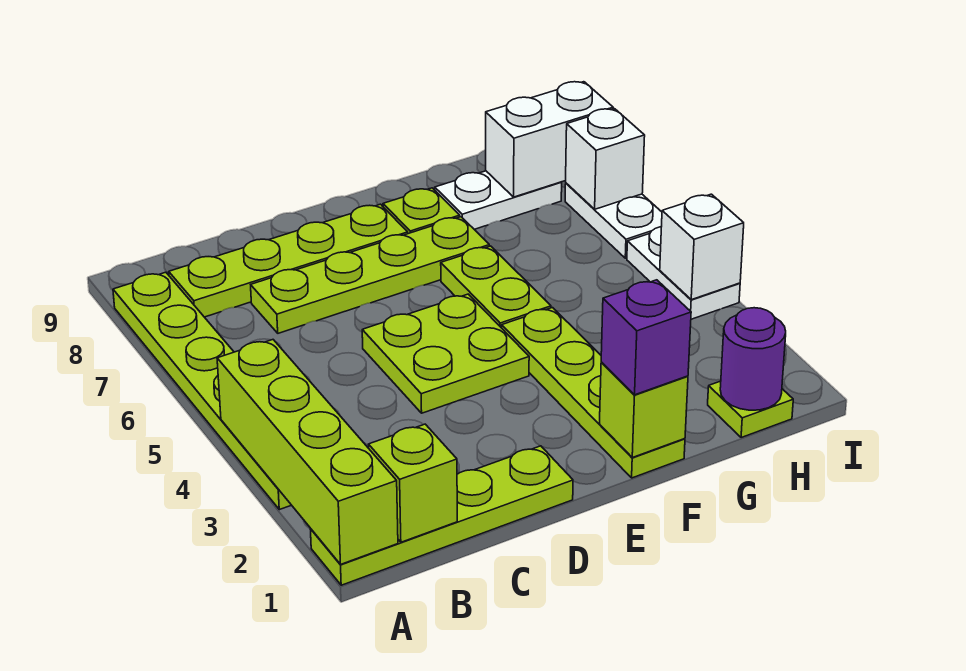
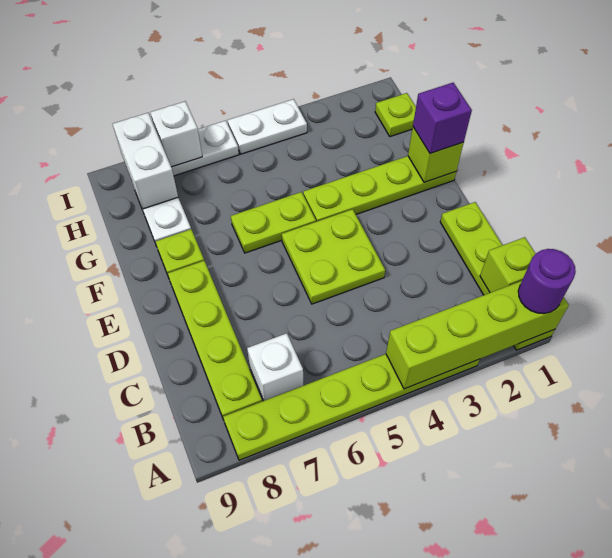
lime plate C7:F7 level 1 -> none
purple round brick H1 level 2 -> purple round brick A1 level 3
white brick I4 level 2 -> white brick B7 level 1

